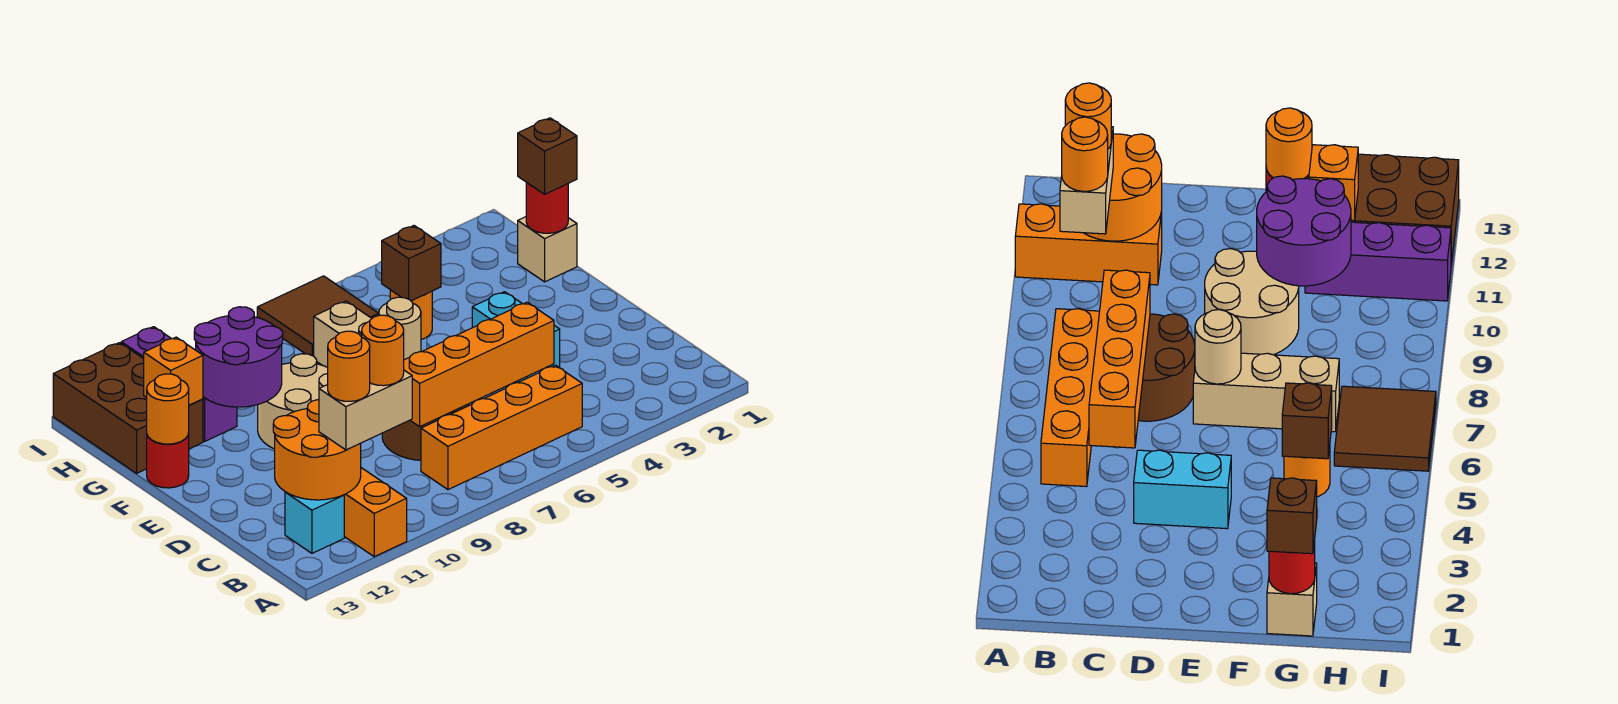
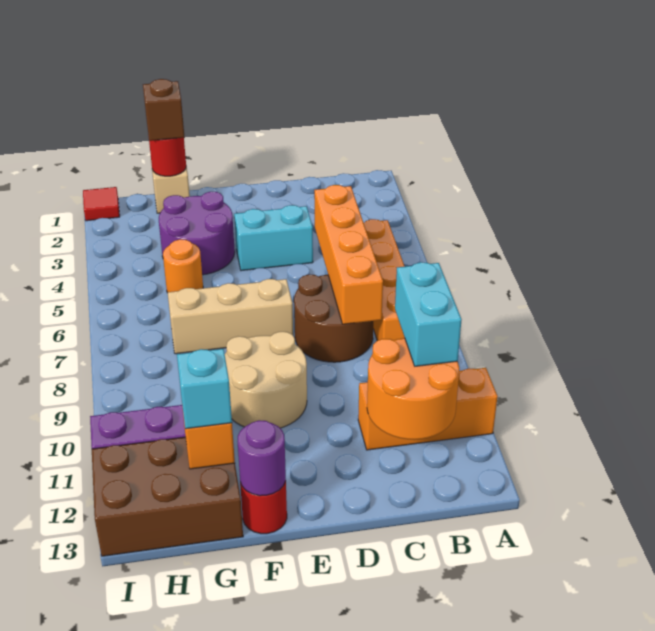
tan brick B10:B11 level 3 -> cyan brick B10:B11 level 3
orange round brick B10 level 4 -> none
orange round brick B11 level 4 -> none
cyan brick B12 level 1 -> cyan brick G12 level 3
tan round brick E7 level 2 -> none
purple round brick F10:G11 level 2 -> purple round brick F3:G4 level 1
orange round brick F13 level 2 -> purple round brick F13 level 2
brown brick G5 level 2 -> none
brown tile H6:I7 level 1 -> none
none -> red tile I1 level 1

